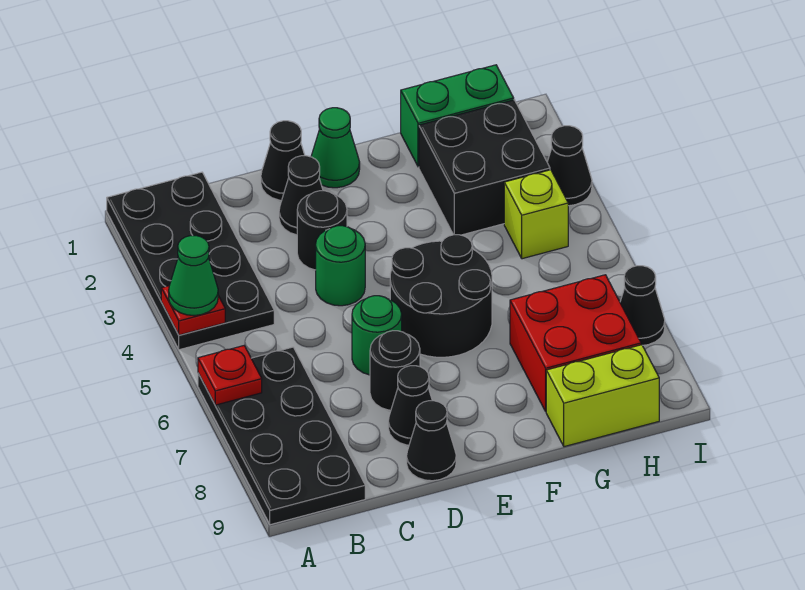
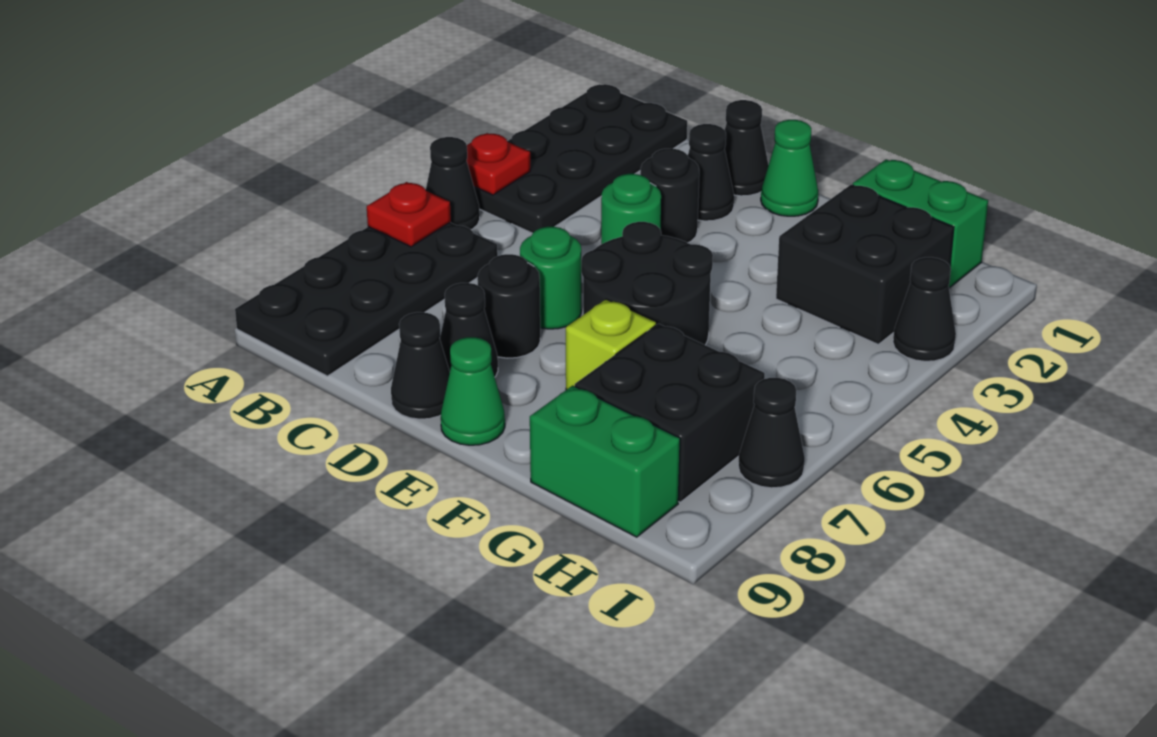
green cone A4 level 3 -> green cone E9 level 1
none -> black cone A5 level 1
red brick G7:H8 level 1 -> black brick G7:H8 level 1
lime brick G9:H9 level 1 -> green brick G9:H9 level 1
lime brick H4 level 1 -> lime brick F7 level 1

